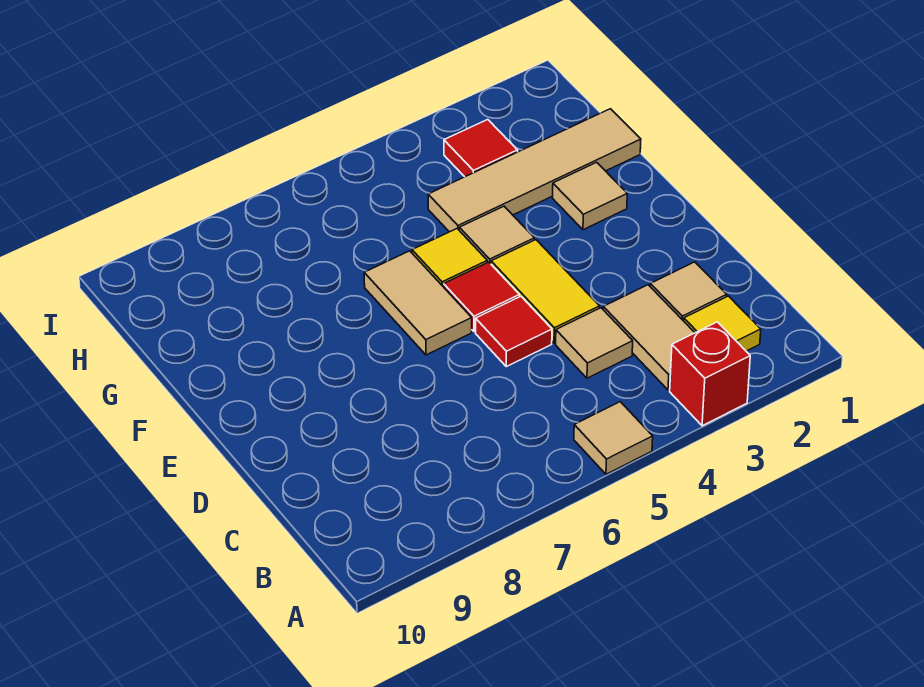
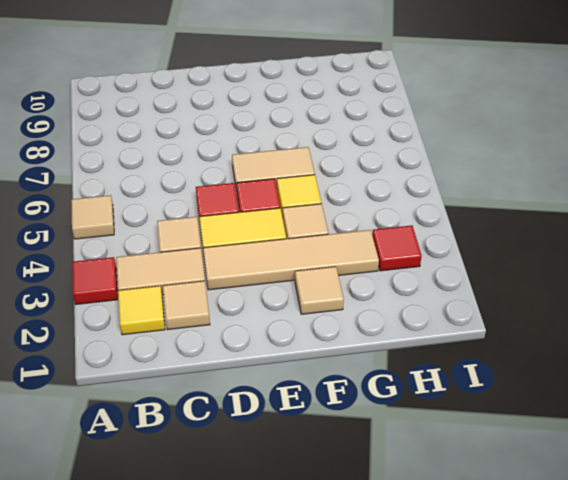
red brick A3 level 1 -> red tile A3 level 1
tan tile G1:G4 level 1 -> tan tile D3:G3 level 1

